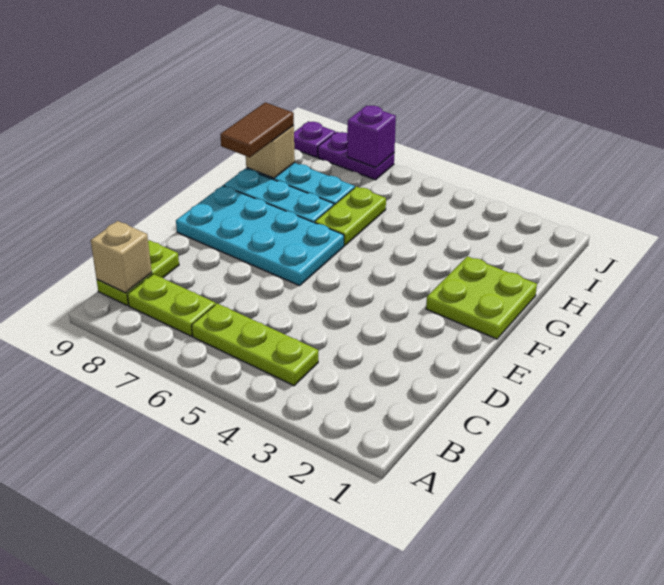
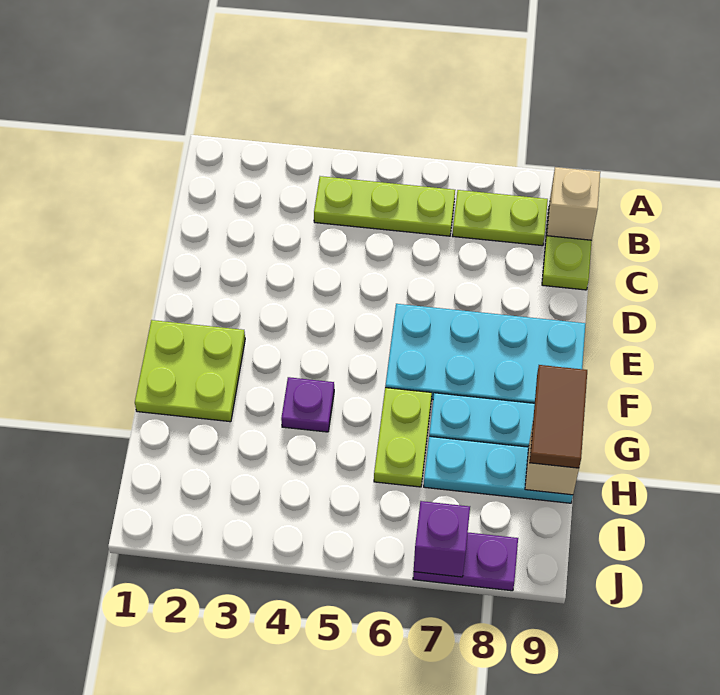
purple plate J9 level 1 -> purple plate G4 level 1

